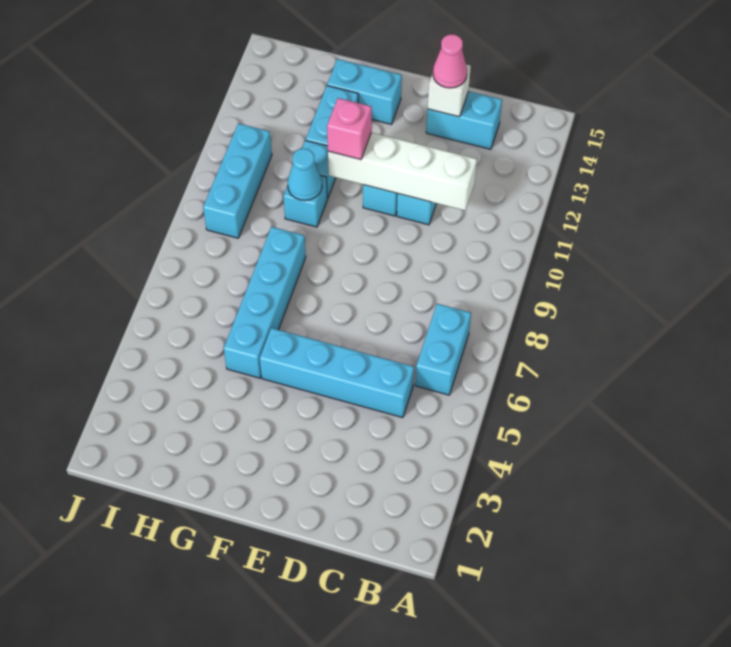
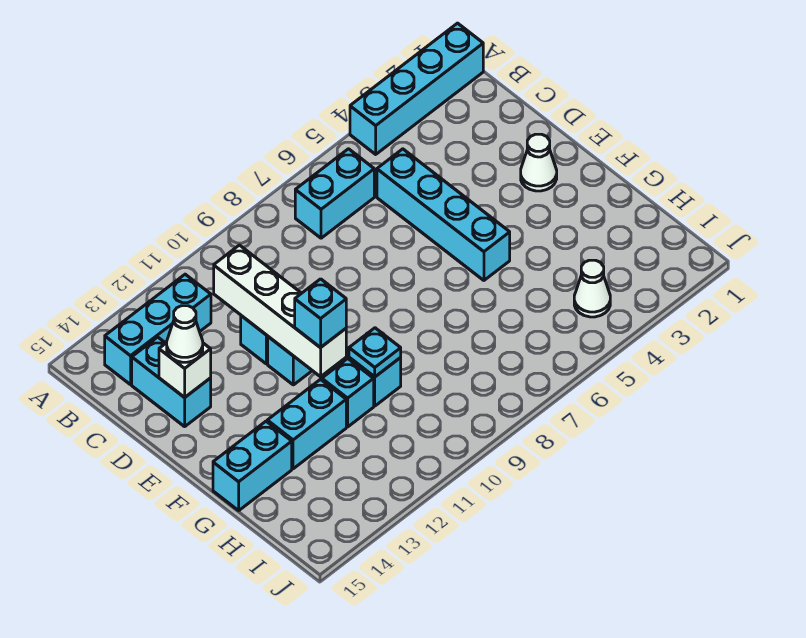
pink cone D14 level 3 -> white cone D14 level 3
none -> white cone E2 level 1
pink brick F11 level 3 -> cyan brick F11 level 3
cyan brick F14:G14 level 1 -> cyan brick G14:G15 level 1
cyan brick G5:G8 level 1 -> cyan brick A1:A4 level 1
cyan cone G10 level 2 -> cyan plate G10 level 2
none -> white cone I4 level 1
cyan brick I9:I11 level 1 -> cyan brick B12:B14 level 1

